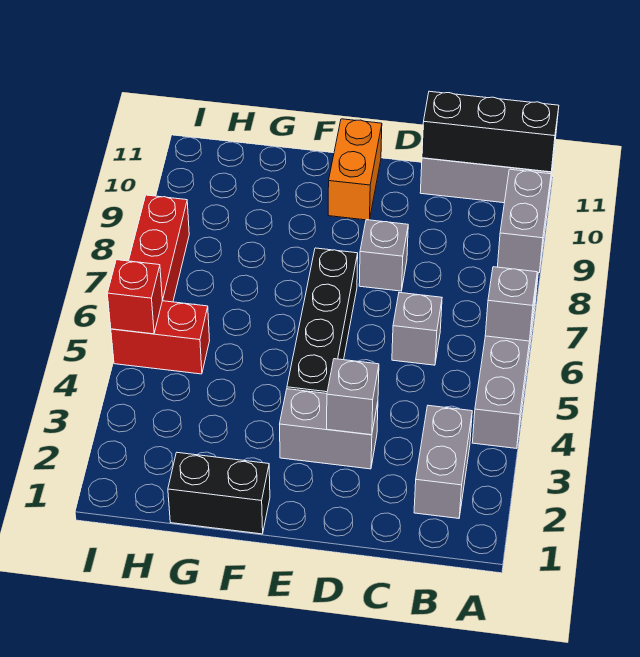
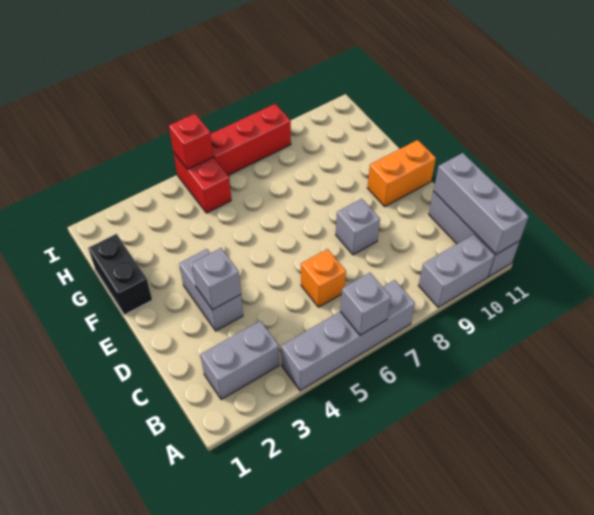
black brick A11:C11 level 2 -> grey brick A11:C11 level 2
grey brick C6 level 1 -> orange brick C6 level 1
black brick E4:E7 level 1 -> none

